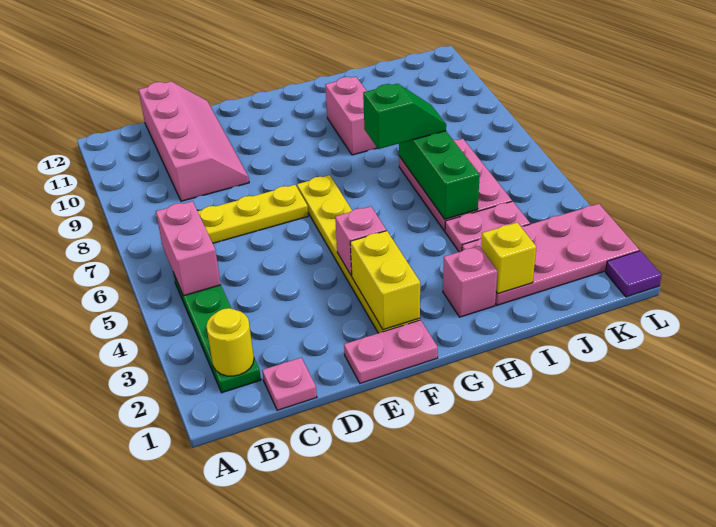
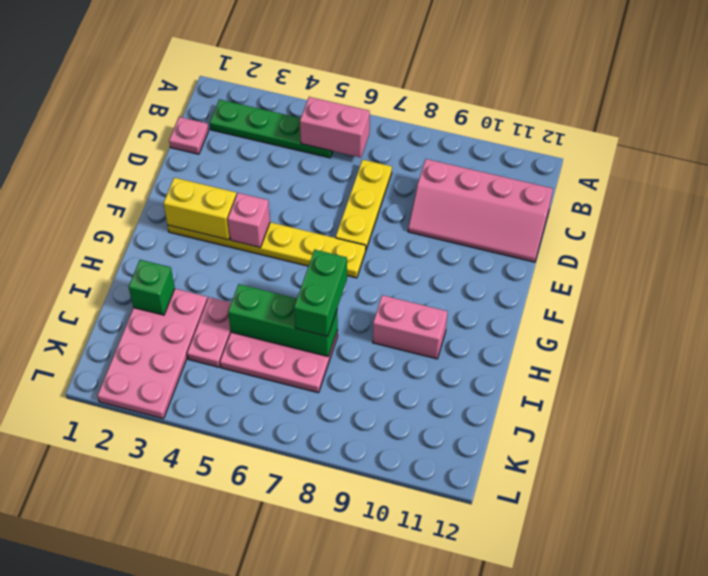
yellow round brick B2 level 2 -> none
pink plate E1:F1 level 1 -> none
pink brick H2 level 1 -> none
green slope H7:I7 level 3 top H -> green brick H7:I7 level 3
yellow brick I2 level 2 -> green brick I2 level 2
purple tile L1 level 1 -> none

